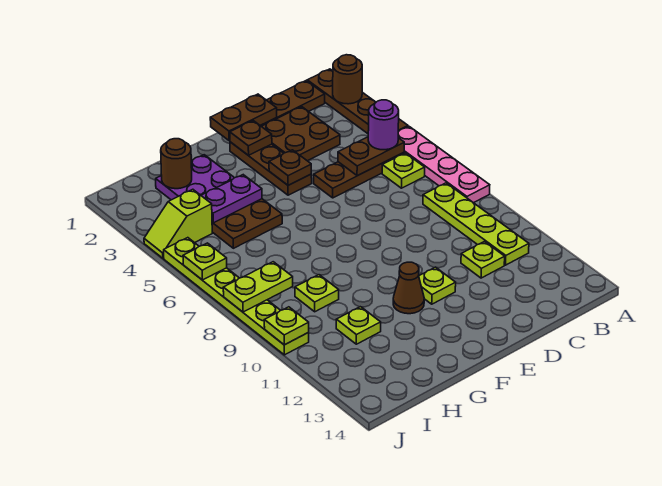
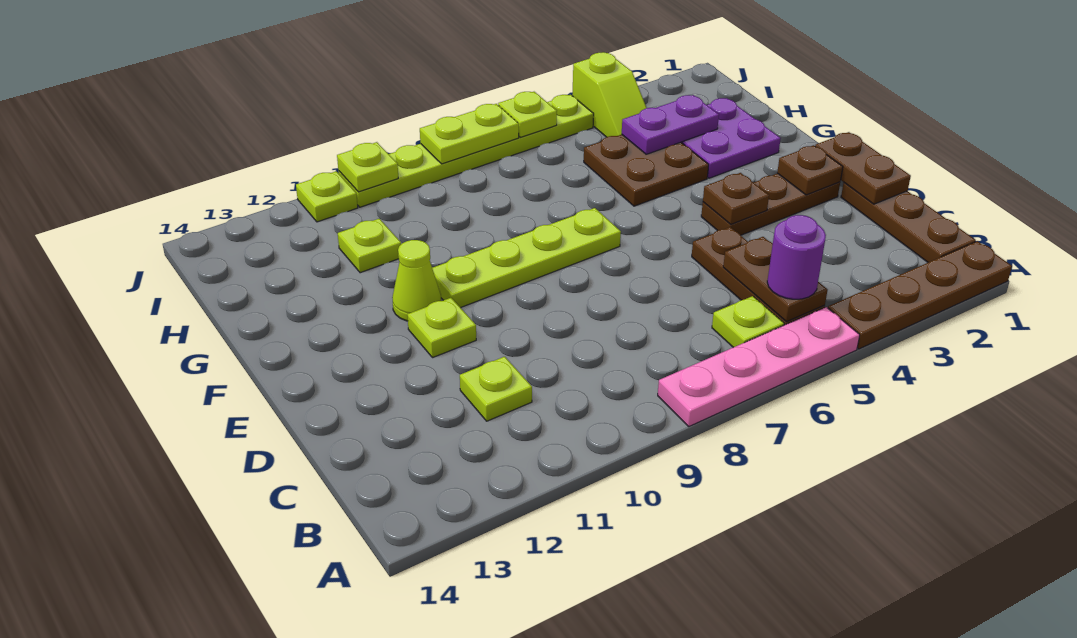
brown round brick A2 level 2 -> none
lime plate B8:B11 level 1 -> lime plate F7:F10 level 1
brown plate C2:D3 level 1 -> none
brown cone F11 level 1 -> lime cone F11 level 1
purple plate G4:H4 level 2 -> purple plate H3:H4 level 2
brown round brick H2 level 2 -> none
lime plate H9 level 1 -> lime plate J11 level 1
lime slope I4:J4 level 1 top I -> lime slope I4:J4 level 1 top J
lime plate I8:J8 level 2 -> lime plate J7:J8 level 2

